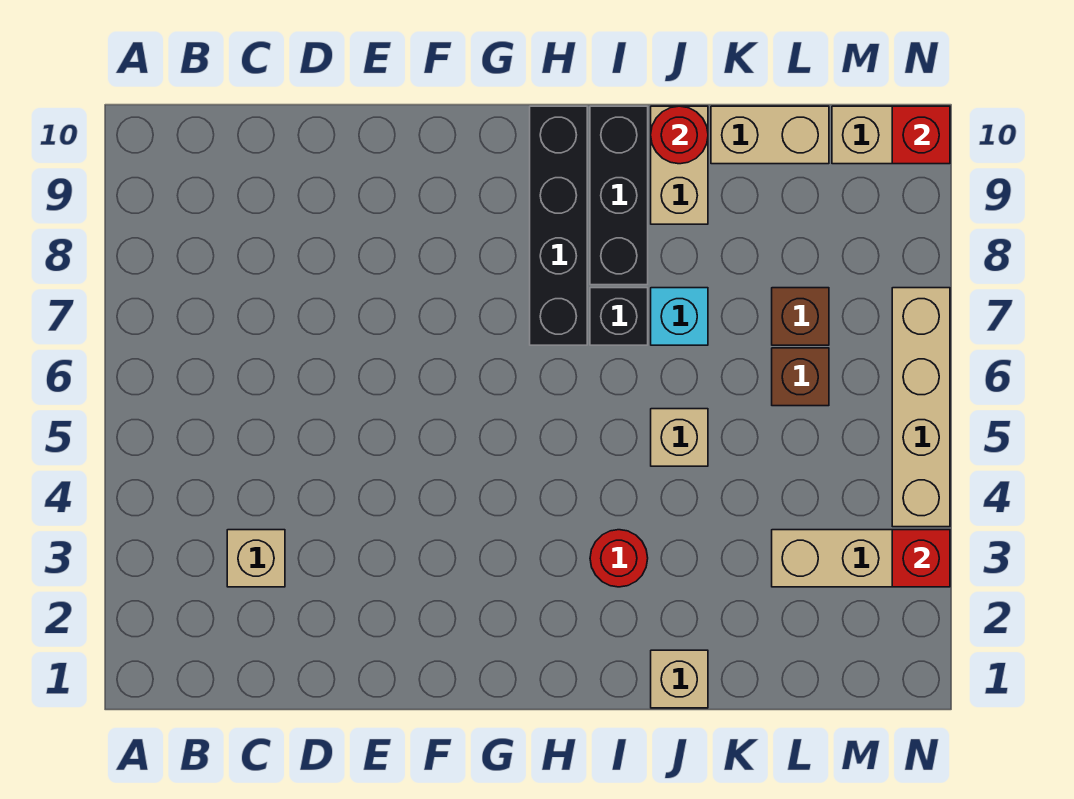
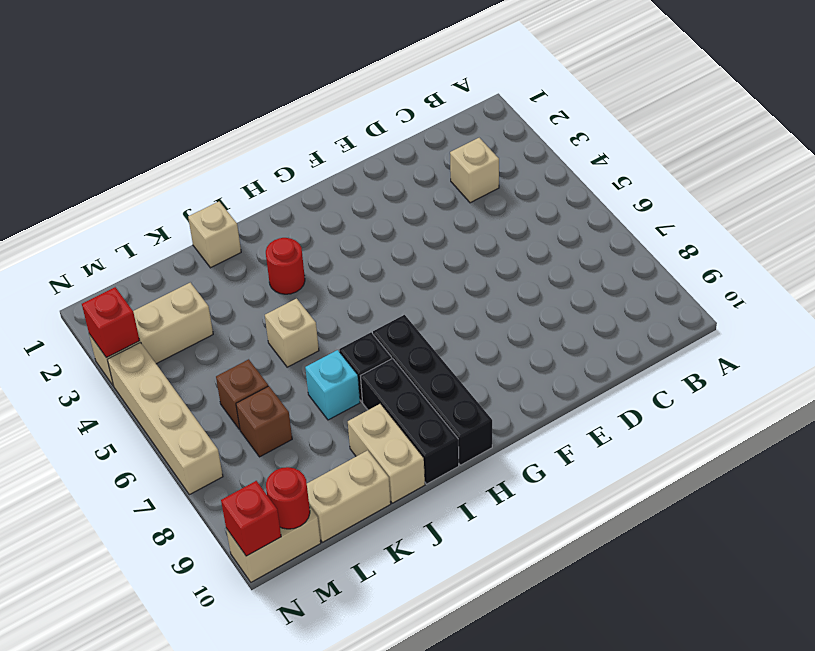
red round brick J10 level 2 -> red round brick M10 level 2

